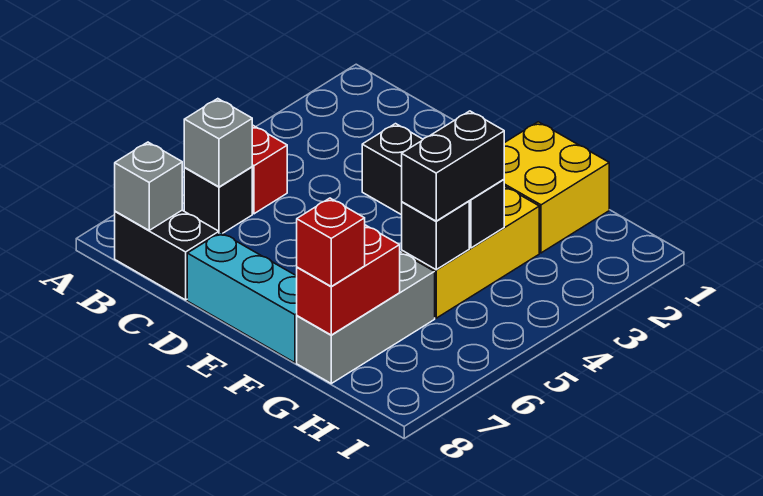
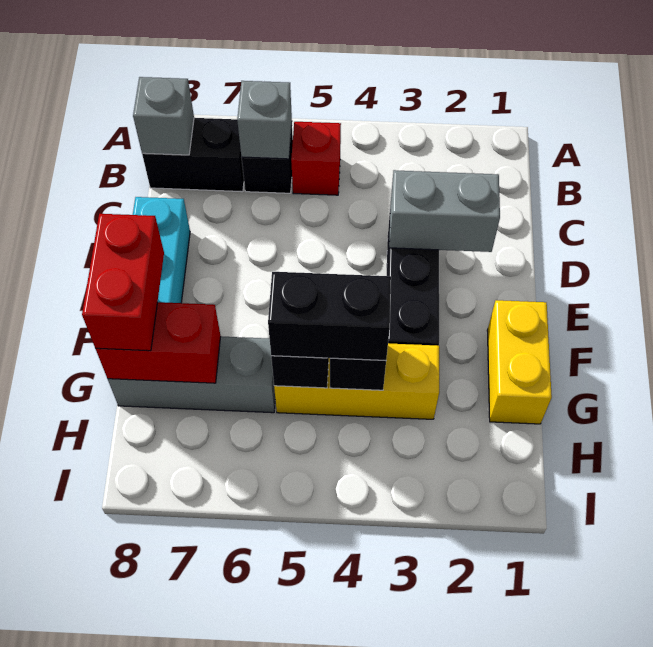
black brick B8:C8 level 1 -> black brick B7:B8 level 1
none -> grey brick D2:D3 level 2
yellow brick F1:G2 level 1 -> yellow brick F1:G1 level 1
red brick G8 level 3 -> red brick F8:G8 level 3

